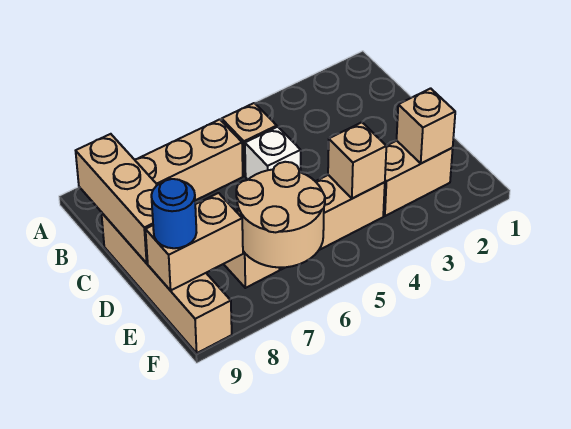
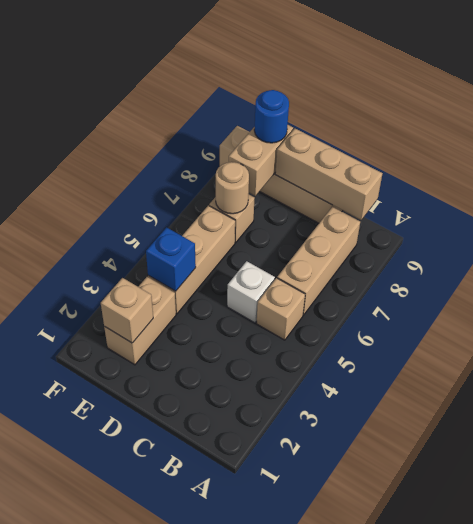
tan brick E4 level 2 -> blue brick E4 level 2
tan round brick E6:F7 level 2 -> tan round brick E7 level 2

